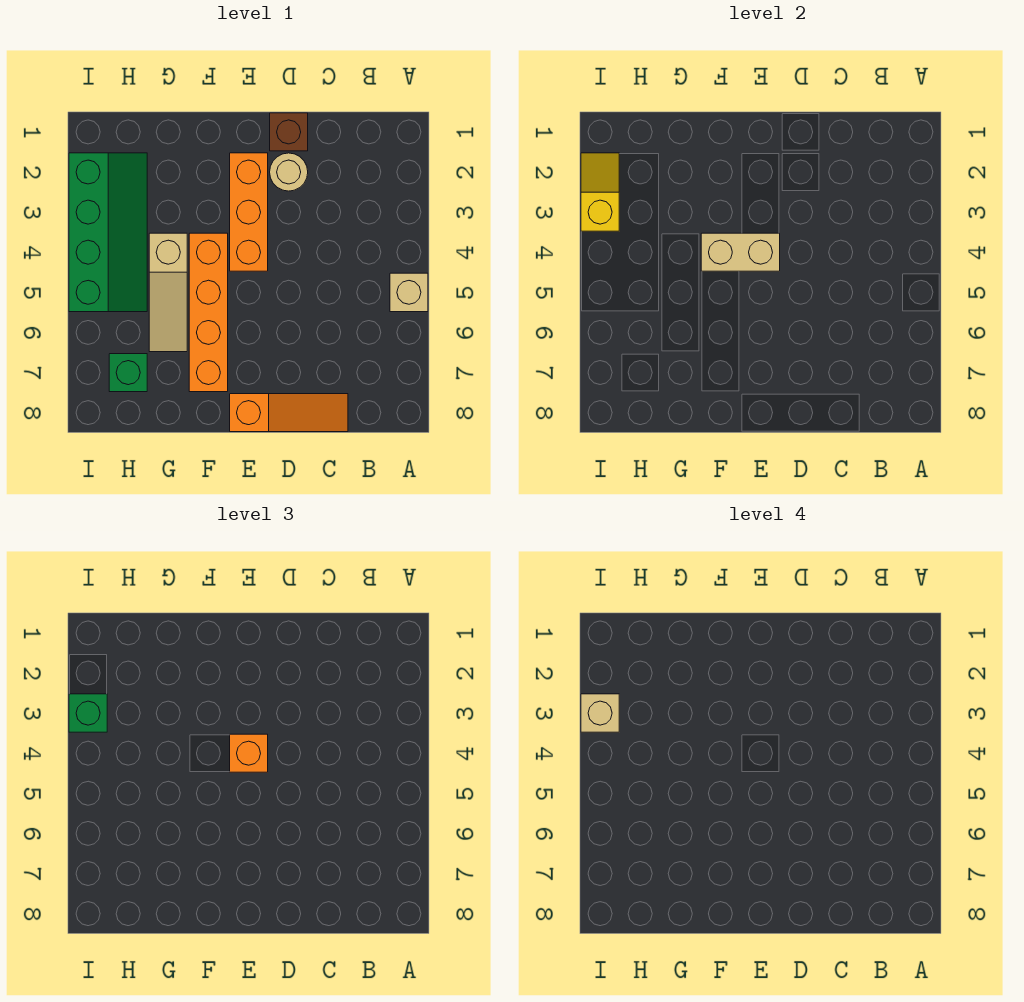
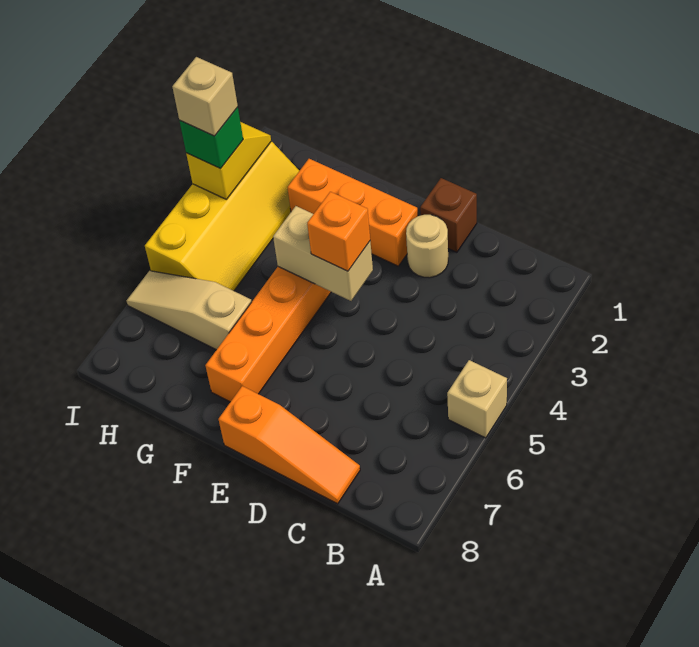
orange brick E2:E4 level 1 -> orange brick E2:G2 level 1
tan slope G4:G6 level 1 top 4 -> tan slope G6:I6 level 1 top G
green slope H2:I5 level 1 top I -> yellow slope H2:I5 level 1 top I
green brick H7 level 1 -> none

